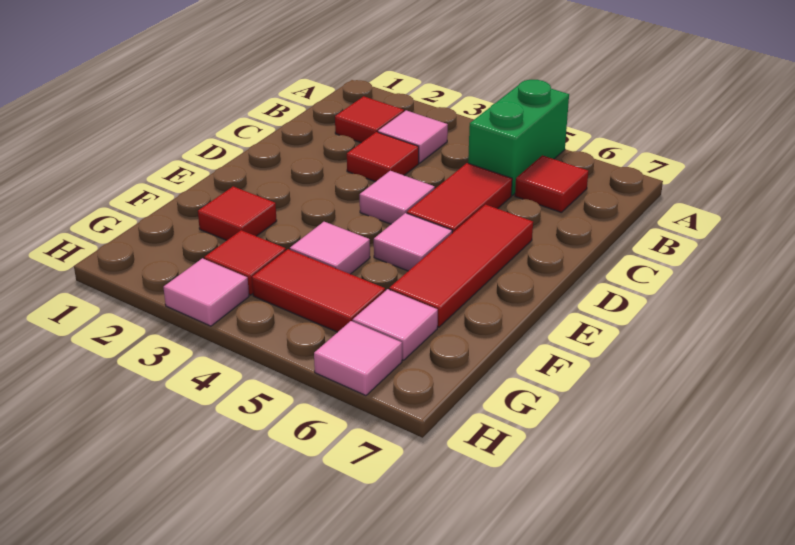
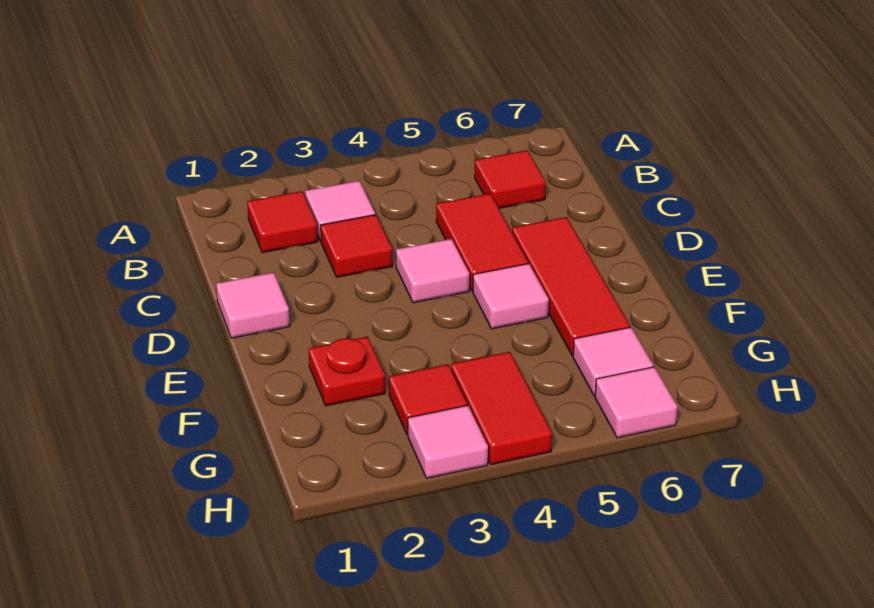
green brick A5:B5 level 1 -> none
red tile F2 level 1 -> red plate F2 level 1
pink tile F4 level 1 -> pink tile D1 level 1
red tile G4:G5 level 1 -> red tile G4:H4 level 1

